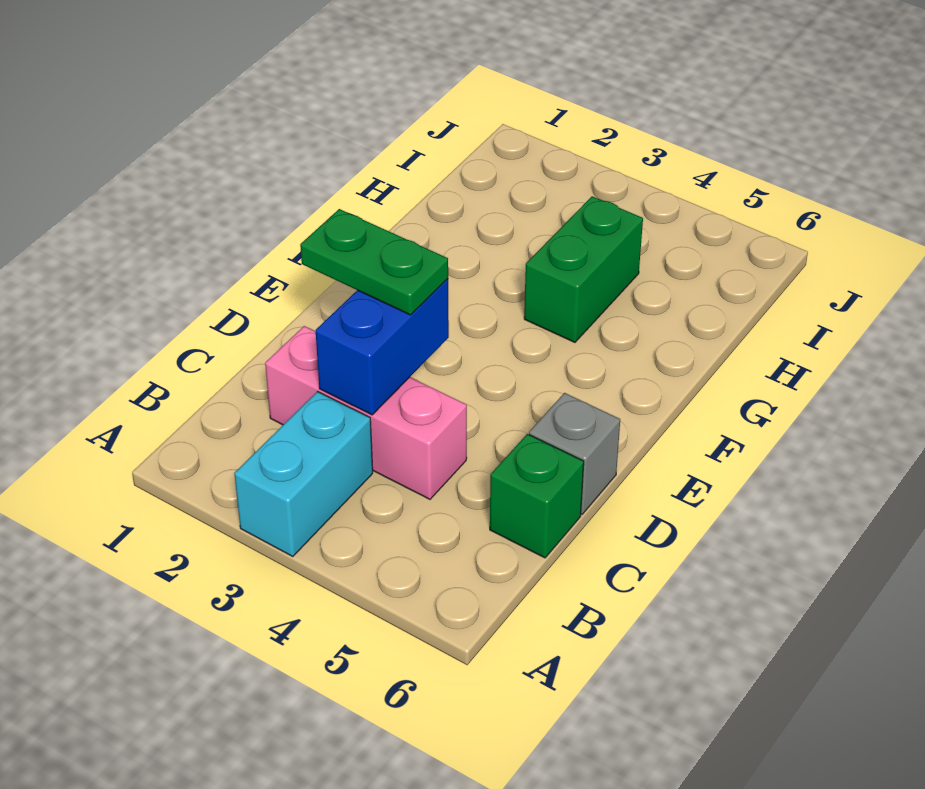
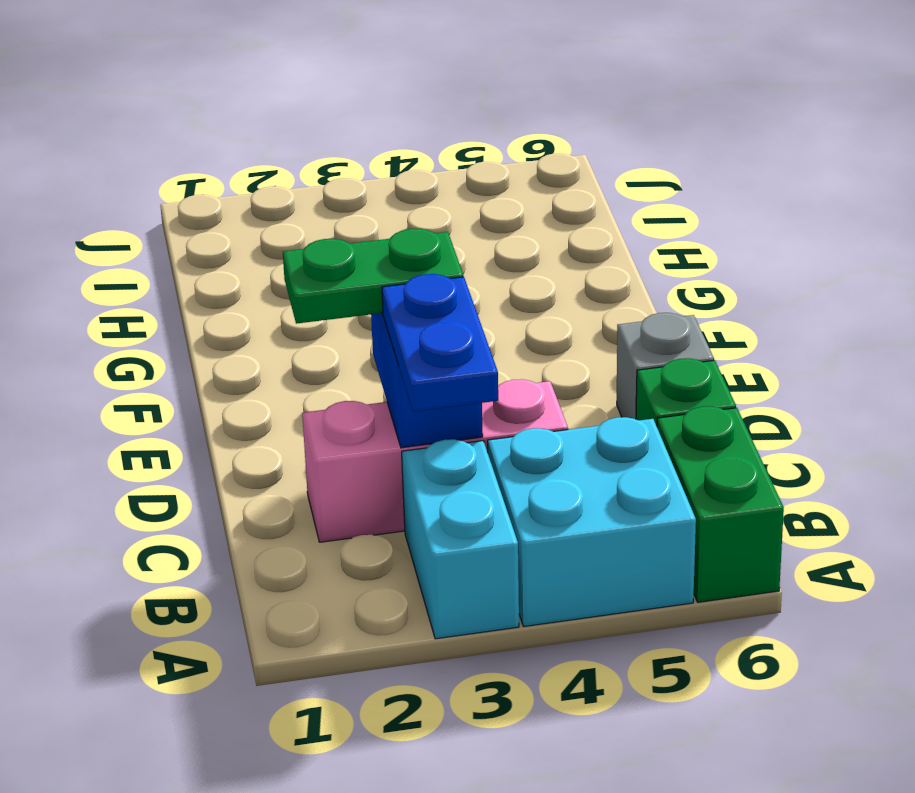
none -> cyan brick A4:B5 level 1
none -> blue plate B3:C3 level 3
green brick G4:H4 level 1 -> green brick A6:B6 level 1

